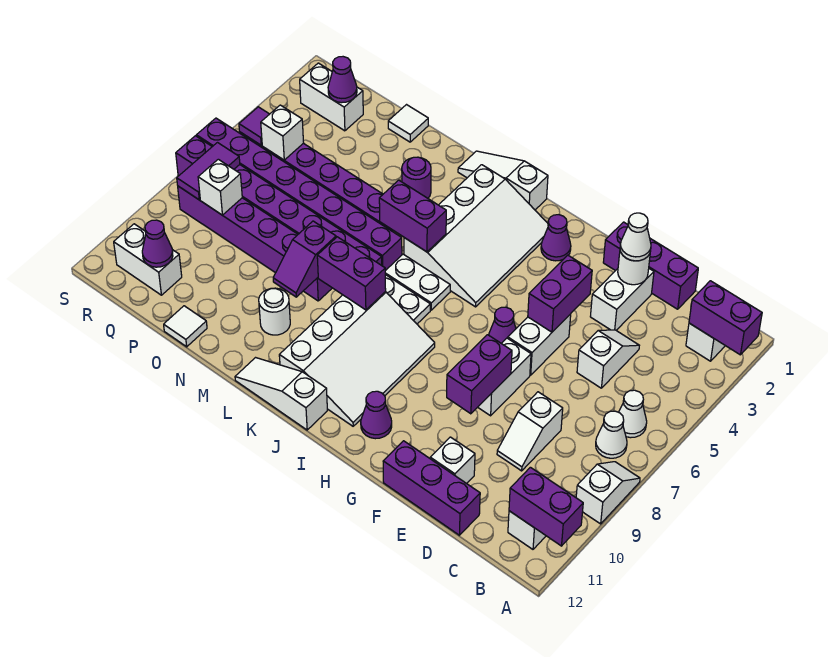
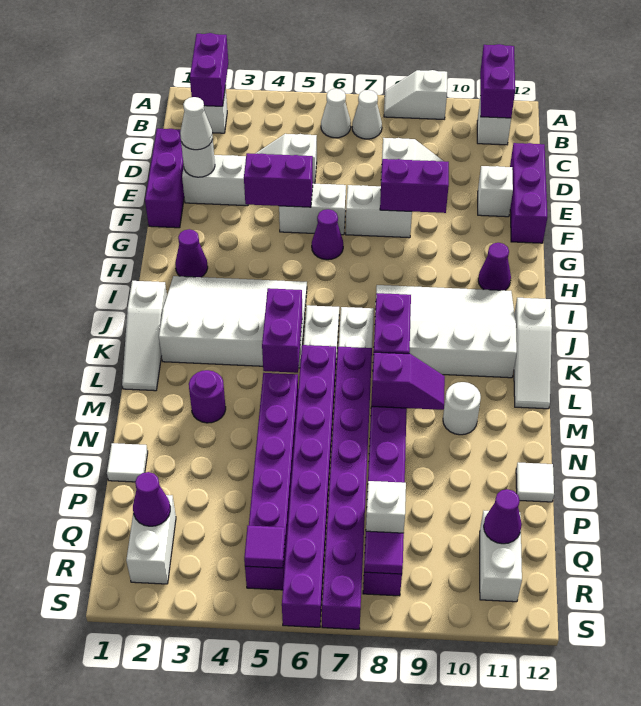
white brick Q5 level 2 -> none
purple tile R7:R8 level 2 -> purple tile R8 level 2

